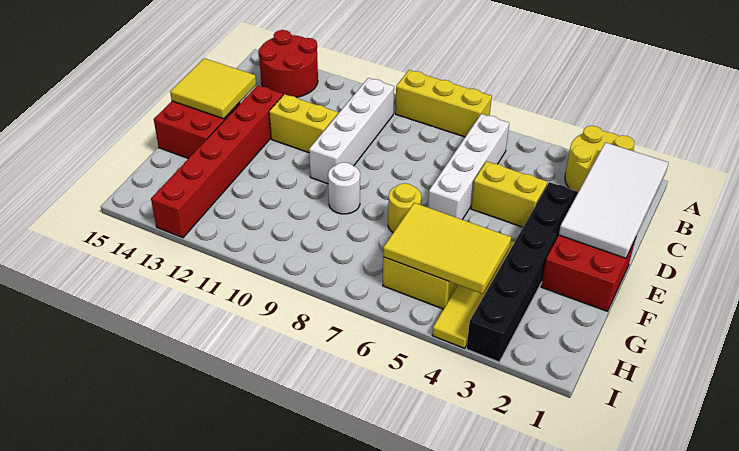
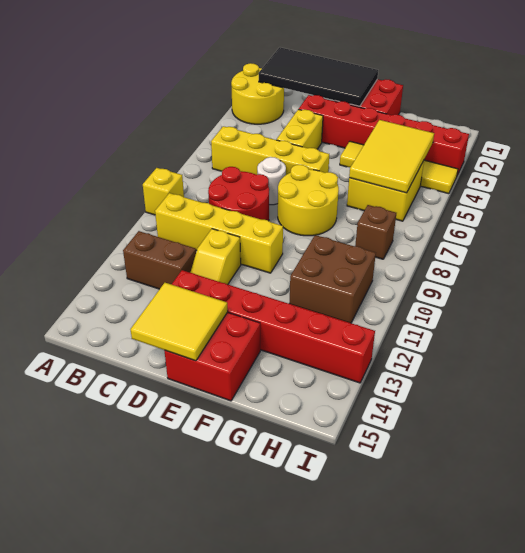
yellow brick A7:A9 level 1 -> yellow brick A9 level 1
red round brick A13:B14 level 1 -> red round brick C8:D9 level 1
white tile B1:E2 level 2 -> black tile B1:E2 level 2
white brick B6:E6 level 1 -> yellow brick B6:E6 level 1
white brick B10:E10 level 1 -> yellow brick B10:E10 level 1
none -> brown brick B12:C12 level 1
black brick D3:I3 level 1 -> red brick D3:I3 level 1
yellow brick D11:D12 level 1 -> yellow slope D11:D12 level 1 top 11
yellow round brick F7 level 1 -> yellow round brick E7:F8 level 1
white round brick F9 level 1 -> white round brick D7 level 1
none -> brown brick G10:H11 level 1
none -> brown brick H8 level 1

